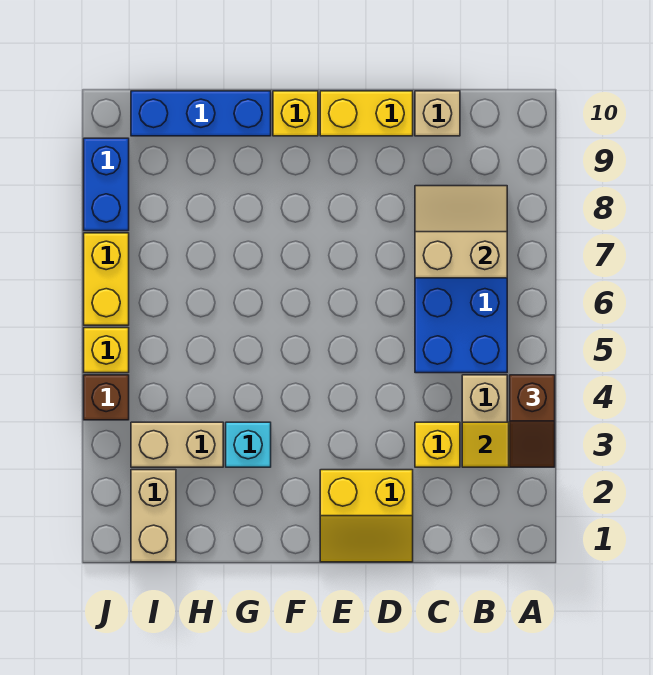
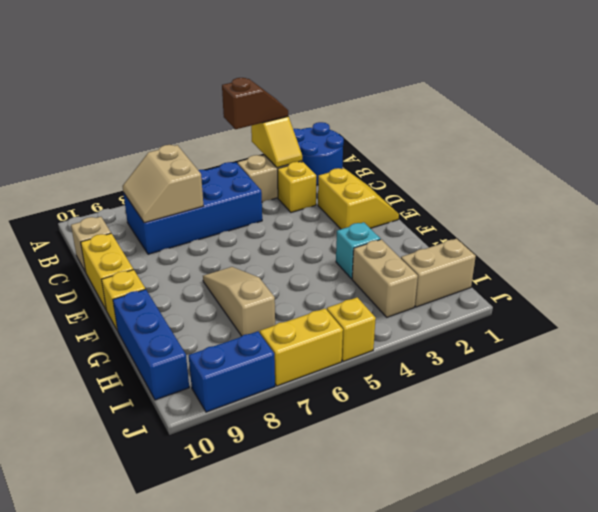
none -> blue round brick A1:B2 level 1
none -> tan slope F7:H7 level 1 top H
brown brick J4 level 1 -> none

